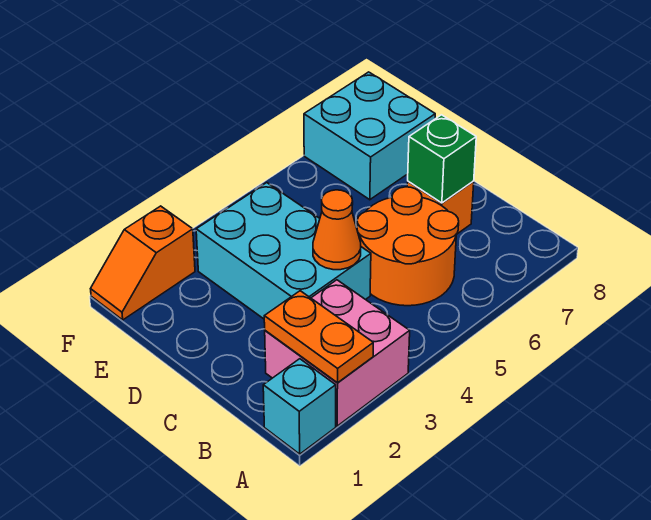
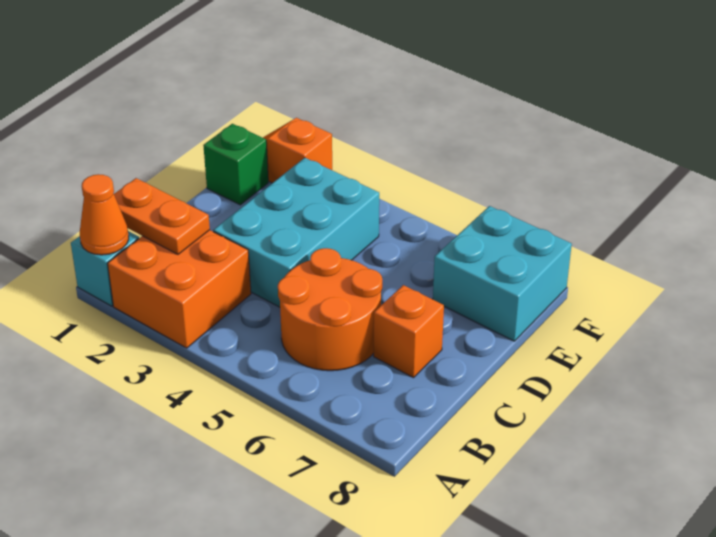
pink brick A2:B3 level 1 -> orange brick A2:B3 level 1
orange plate A2:B2 level 2 -> orange plate B1:B2 level 2
orange cone C4 level 2 -> orange cone A1 level 2
green brick C7 level 2 -> green brick E1 level 1

